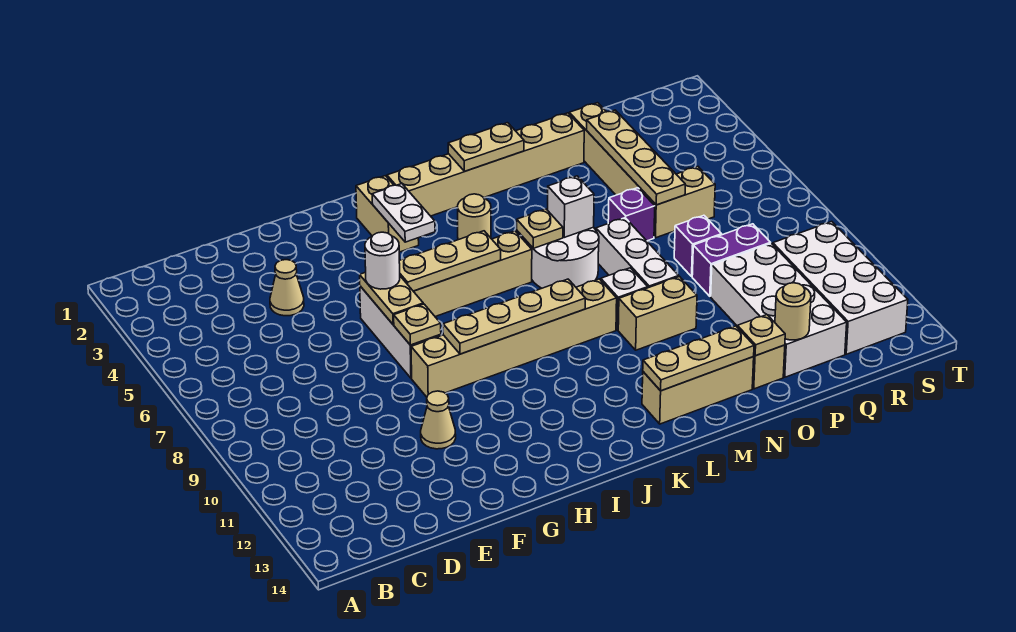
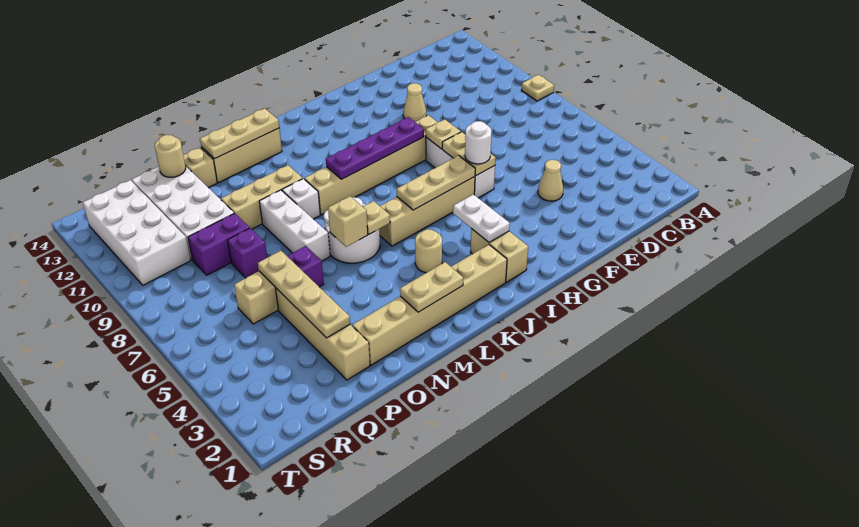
tan plate H9:K9 level 2 -> purple plate H9:K9 level 2
white brick M6 level 2 -> tan brick M6 level 2
tan brick M10:N10 level 1 -> tan brick M10:O10 level 1
tan plate O13 level 2 -> tan plate A9 level 1

